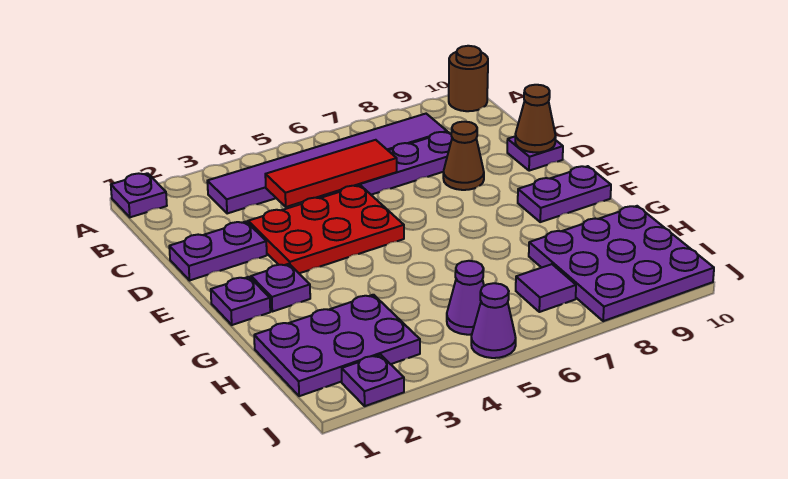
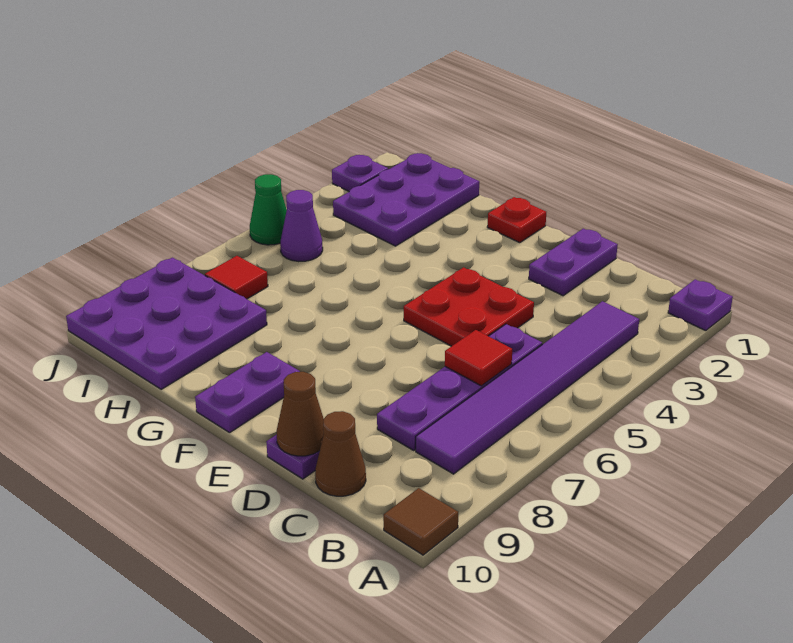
brown round brick A10 level 1 -> brown tile A10 level 1
red tile C4:C6 level 2 -> red tile C6 level 2
red plate D3:E5 level 1 -> red plate D4:E5 level 1
brown cone D8 level 1 -> brown cone C10 level 1
purple plate F1 level 1 -> red plate F1 level 1
purple plate F2 level 1 -> none
purple tile I7 level 1 -> red tile I7 level 1
purple cone J5 level 1 -> green cone J5 level 1

